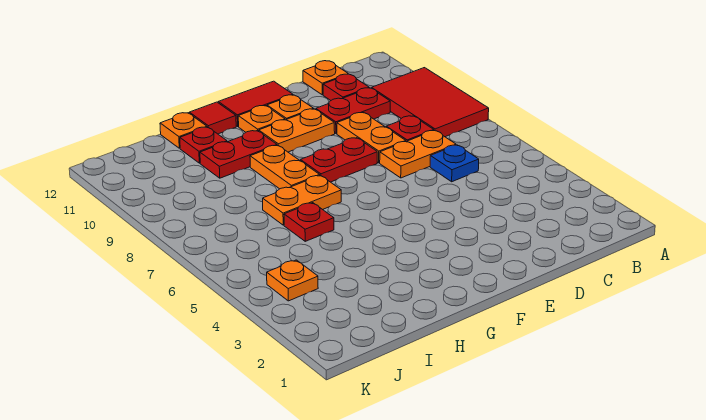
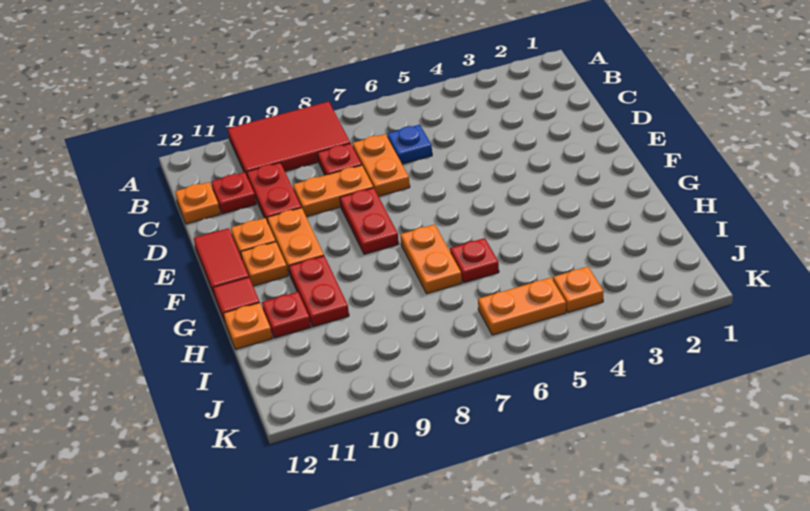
orange plate G8:G9 level 1 -> orange plate J5:J6 level 1

